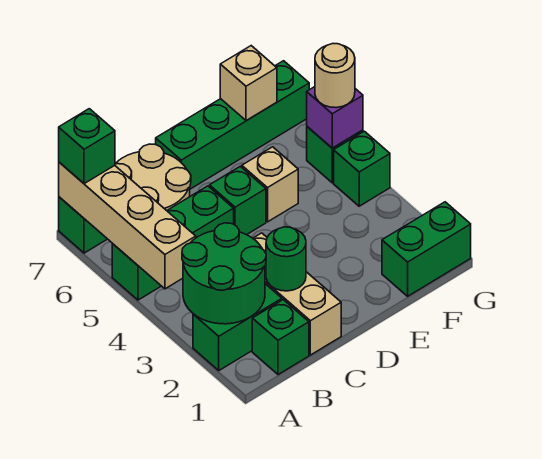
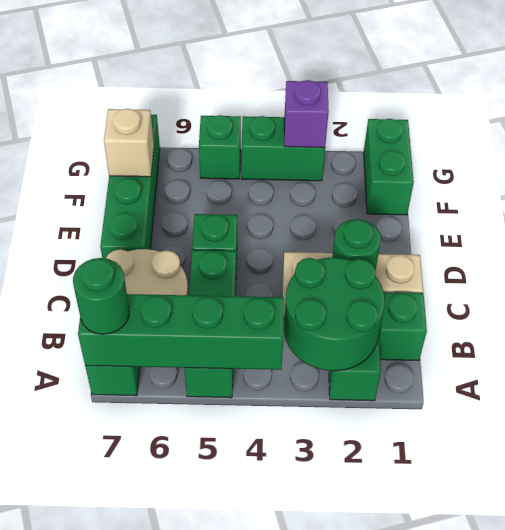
tan brick A4:A7 level 2 -> green brick A4:A7 level 2
green brick A7 level 3 -> green round brick A7 level 3
tan brick E5 level 1 -> none
green brick G4 level 1 -> green brick G3:G4 level 1
purple brick G5 level 2 -> purple brick G3 level 2
tan round brick G5 level 3 -> none

